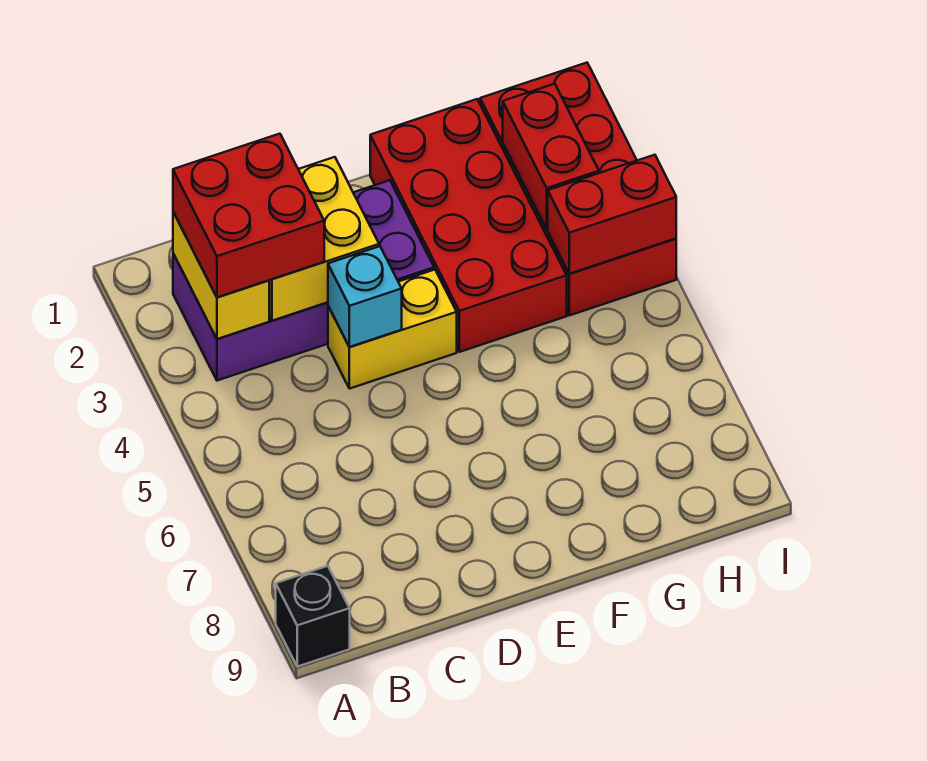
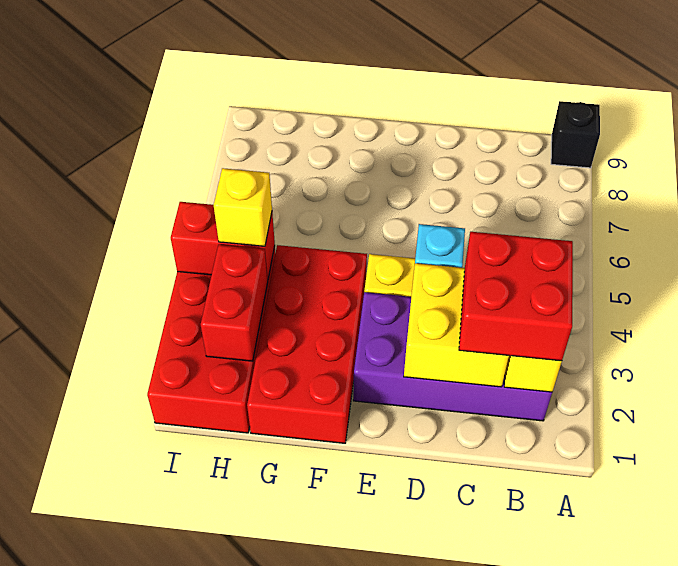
none -> yellow brick H4 level 3

